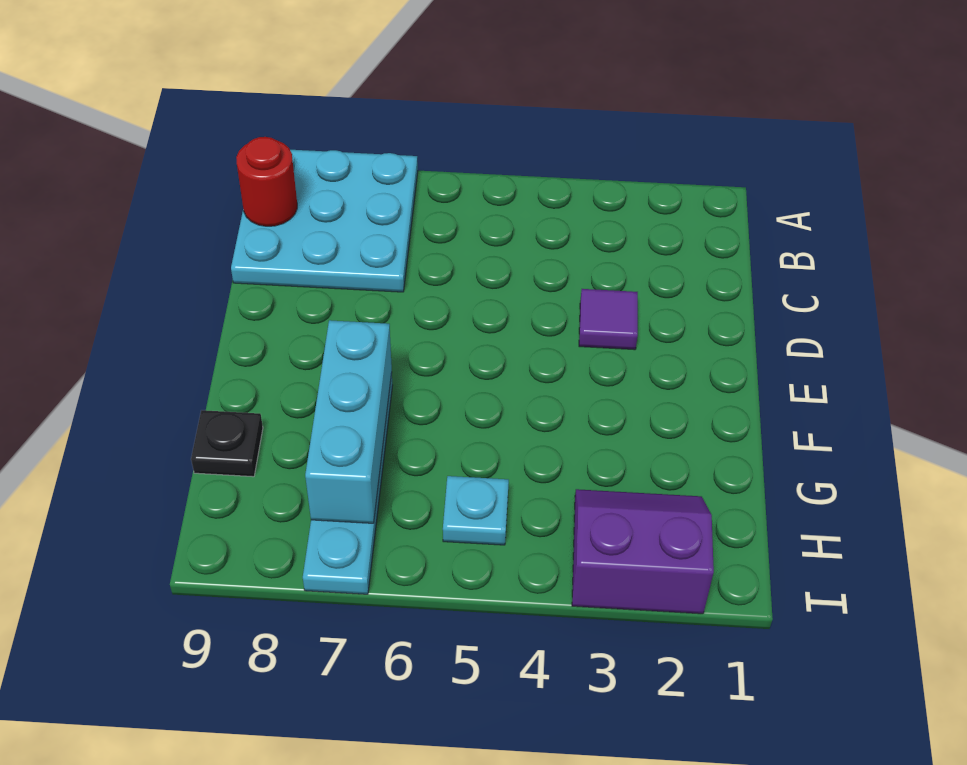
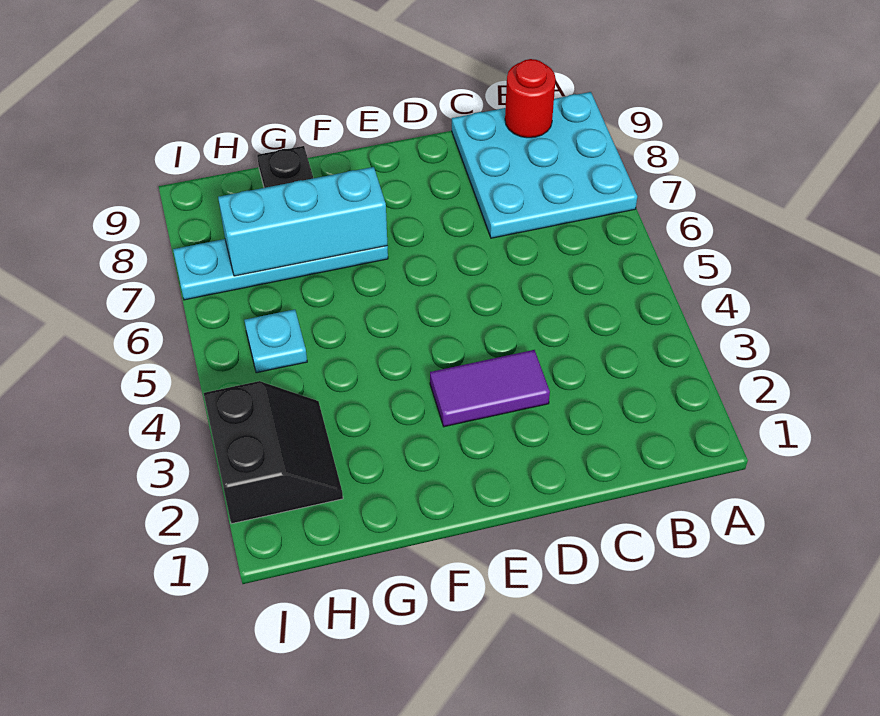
purple tile D3 level 1 -> purple tile D3:E3 level 1
purple slope H2:I3 level 1 top I -> black slope H2:I3 level 1 top I

